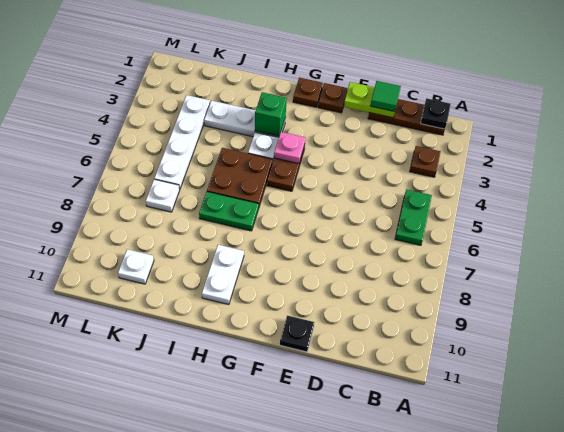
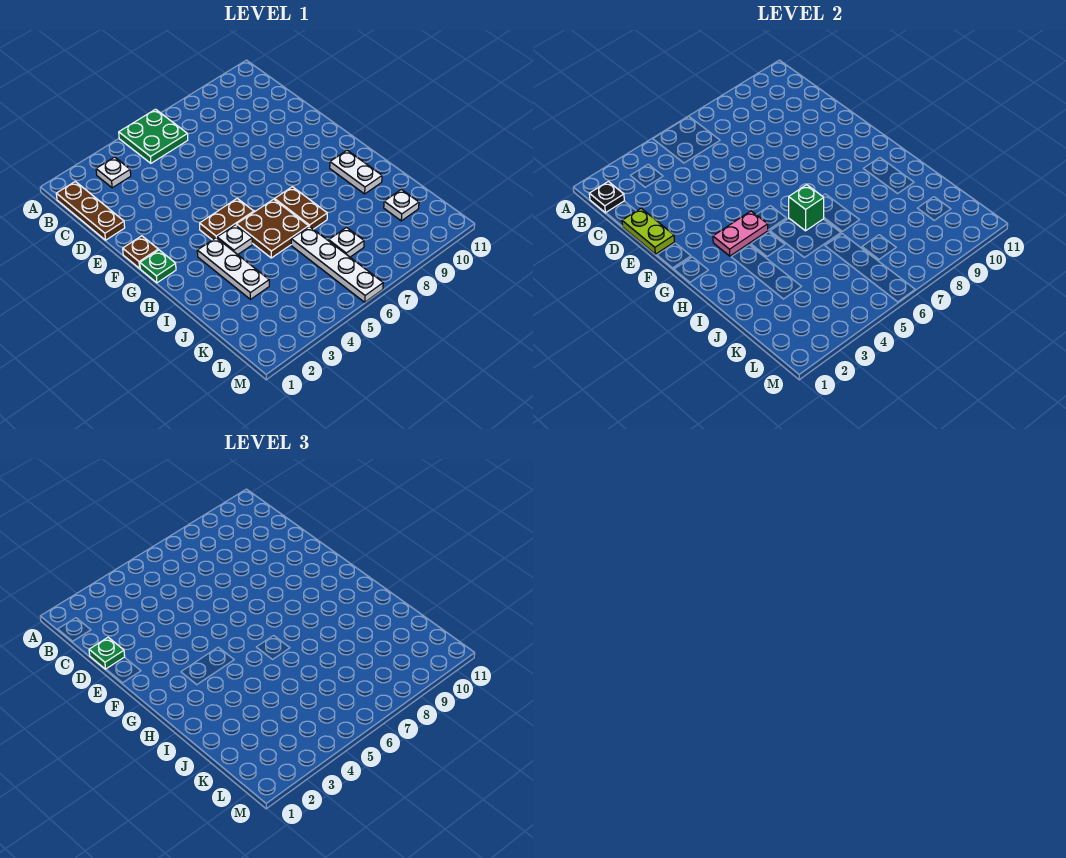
brown plate B3 level 1 -> white plate B3 level 1
green plate B5:B6 level 1 -> green plate A5:B6 level 1
green tile D1 level 3 -> green plate D1 level 3
black plate E11 level 1 -> none
brown plate G1 level 1 -> green plate G1 level 1
pink plate G4 level 2 -> pink plate G3:G4 level 2
green brick H3 level 2 -> green brick H6 level 2
green plate H7:I7 level 1 -> brown plate H7:I7 level 1
white plate H9:H10 level 1 -> white plate H10:I10 level 1
white plate K3:K6 level 1 -> white plate J6:M6 level 1

